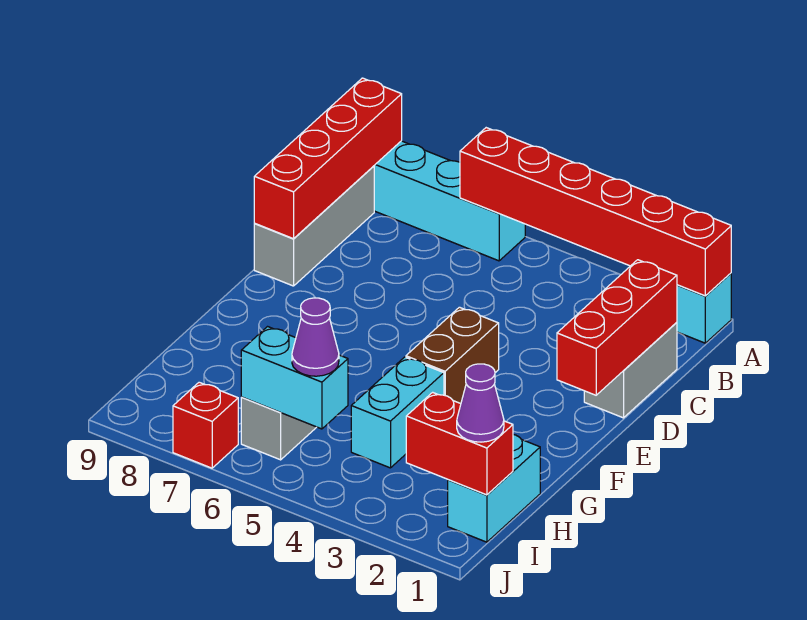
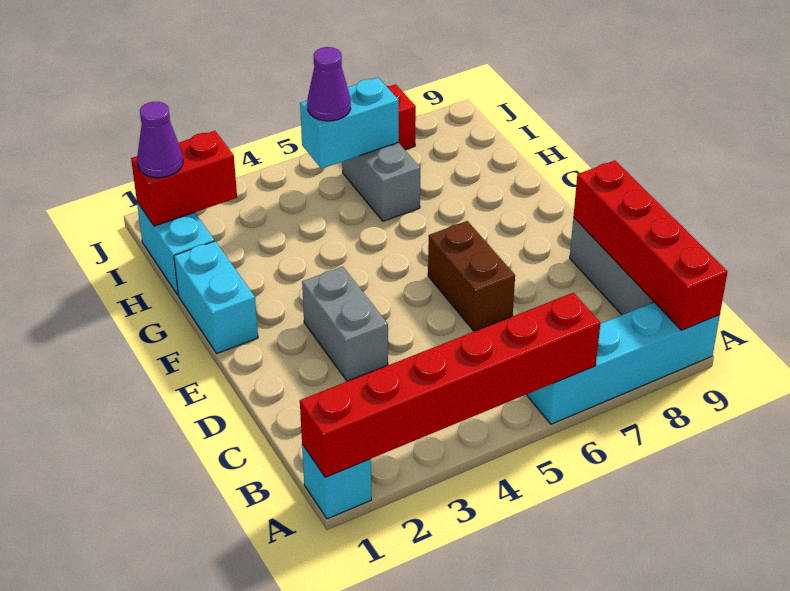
grey brick C1:D1 level 1 -> grey brick D3:E3 level 1
red brick C1:E1 level 2 -> none
brown brick E4:F4 level 1 -> brown brick D6:E6 level 1
cyan brick G4:H4 level 1 -> cyan brick F1:G1 level 1

